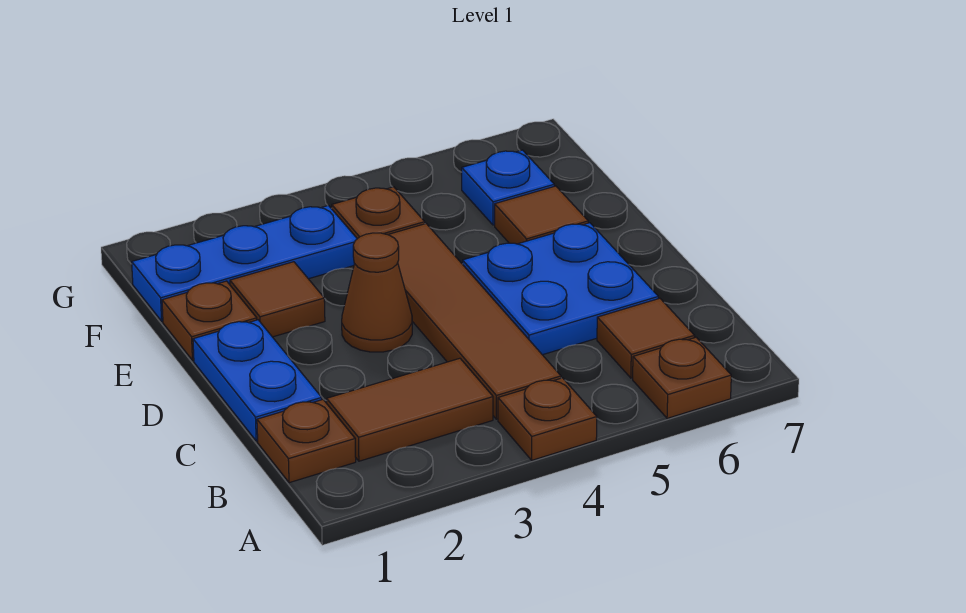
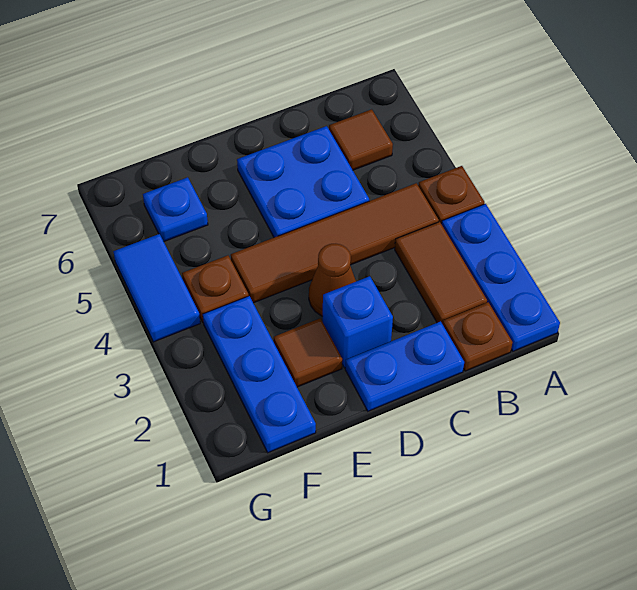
none -> blue plate A1:A3 level 1
brown plate A6 level 1 -> none
none -> blue brick D2 level 1
brown plate E1 level 1 -> none
brown tile E6 level 1 -> none
none -> blue tile G4:G5 level 1

